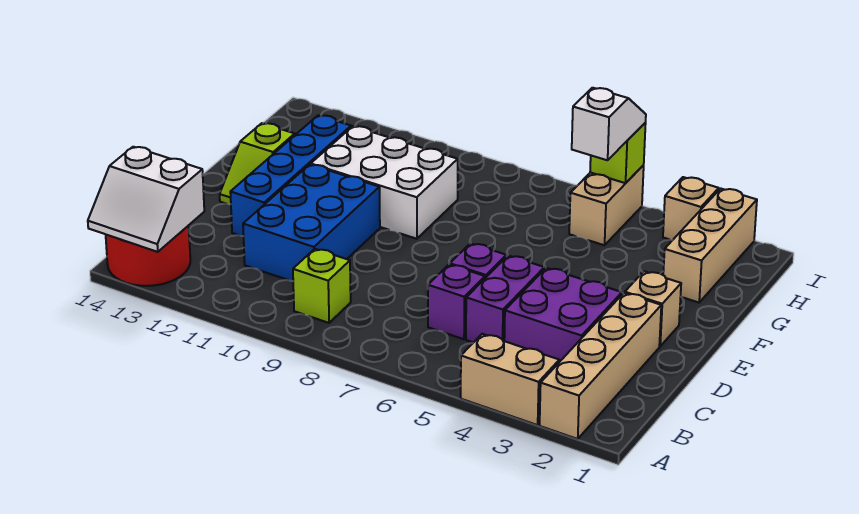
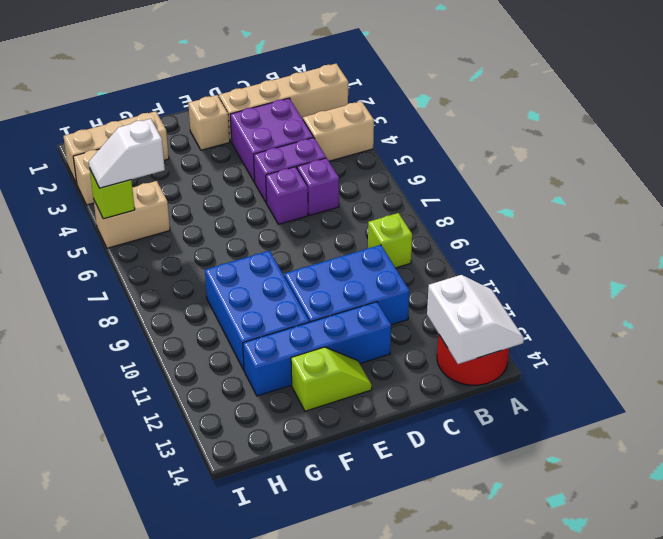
tan brick A3:A4 level 1 -> tan brick A4:B4 level 1
white brick F9:G11 level 1 -> blue brick F9:G11 level 1

